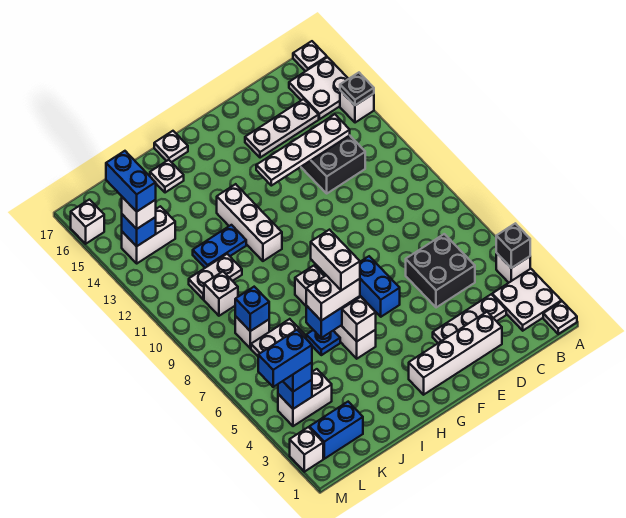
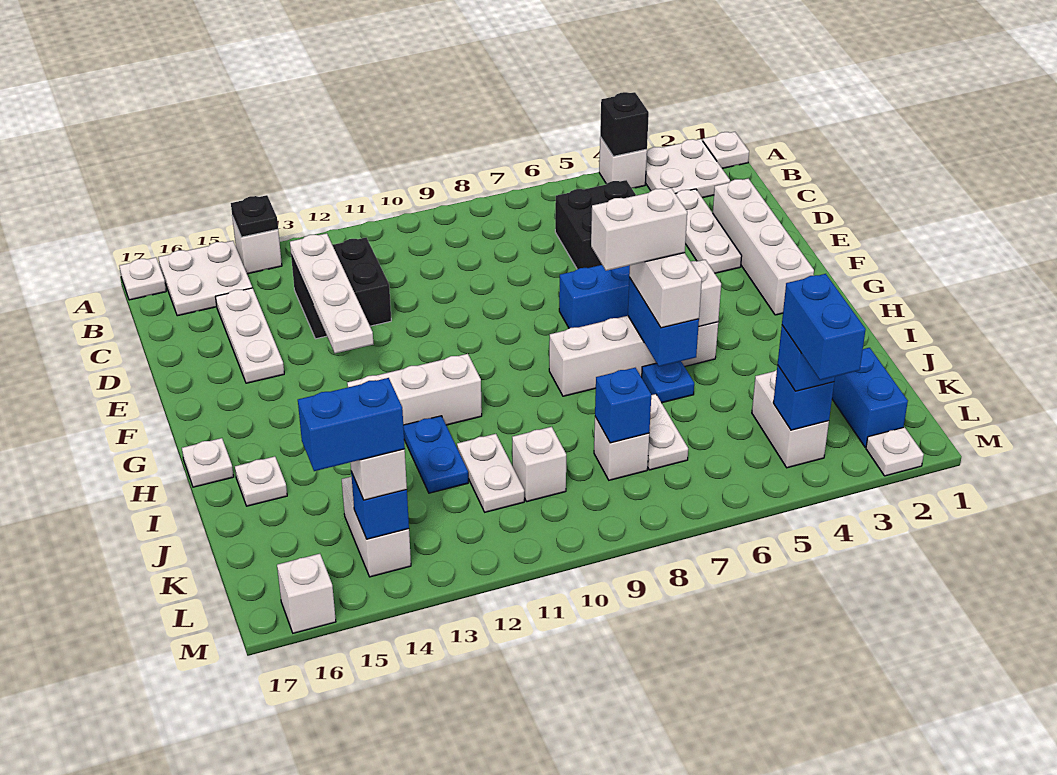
white brick M2 level 1 -> white plate M2 level 1

